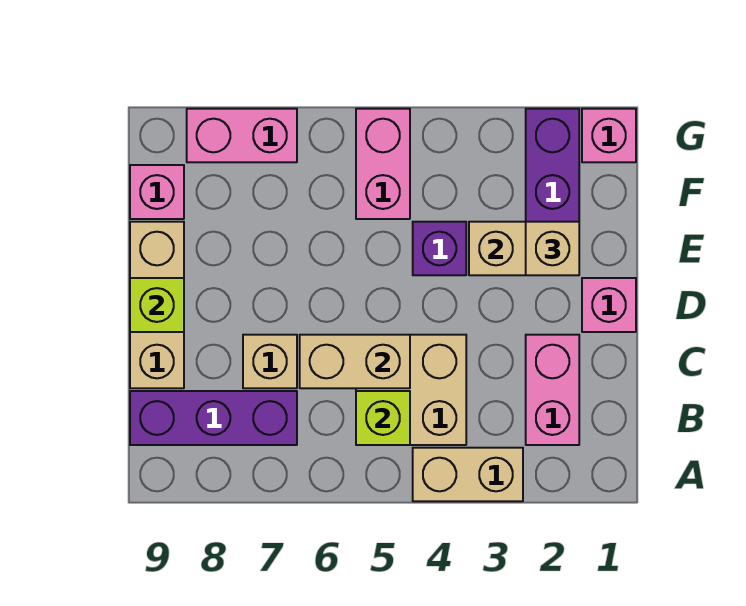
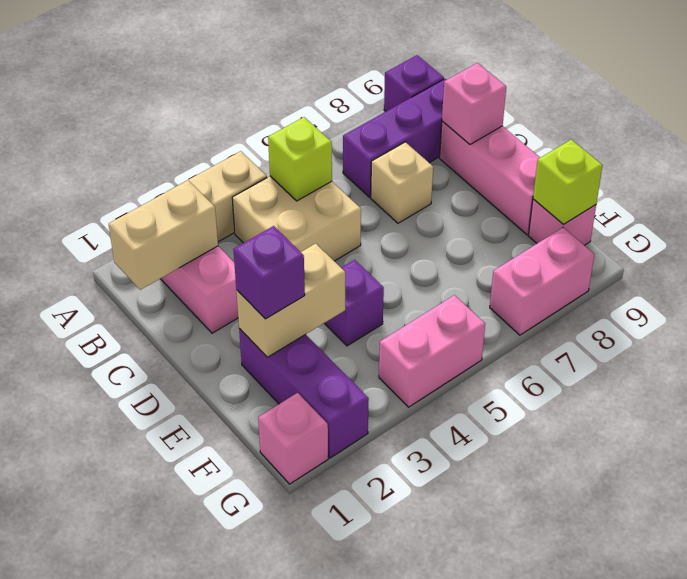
none -> purple brick A9 level 1
tan brick C5:C6 level 2 -> tan brick B1:B2 level 2
tan brick C9:E9 level 1 -> pink brick C9:E9 level 1
pink brick D1 level 1 -> pink brick C9 level 2
lime brick D9 level 2 -> lime brick F9 level 2
tan brick E2 level 3 -> purple brick E2 level 3
pink brick F5:G5 level 1 -> pink brick G4:G5 level 1

